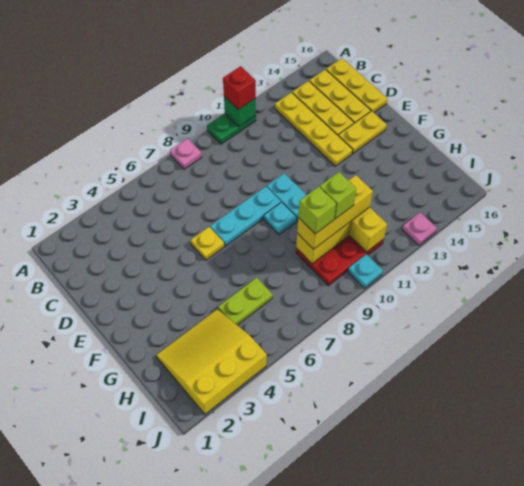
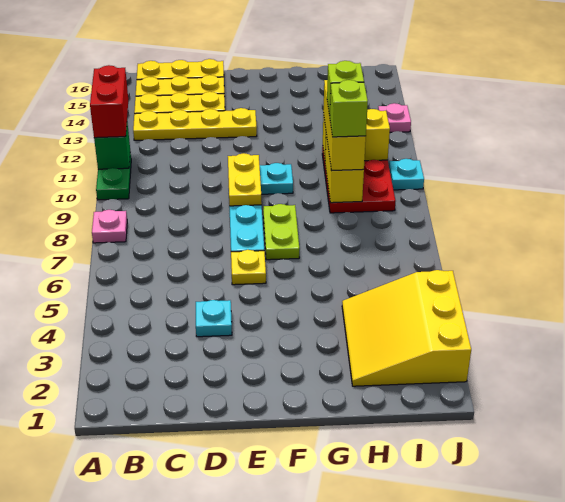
red brick A11 level 3 -> red brick A11:A12 level 3
yellow plate E14:E15 level 1 -> yellow plate E9:E10 level 2
cyan plate F9 level 1 -> cyan plate D4 level 1
lime plate H5:H6 level 1 -> lime plate F7:F8 level 1

